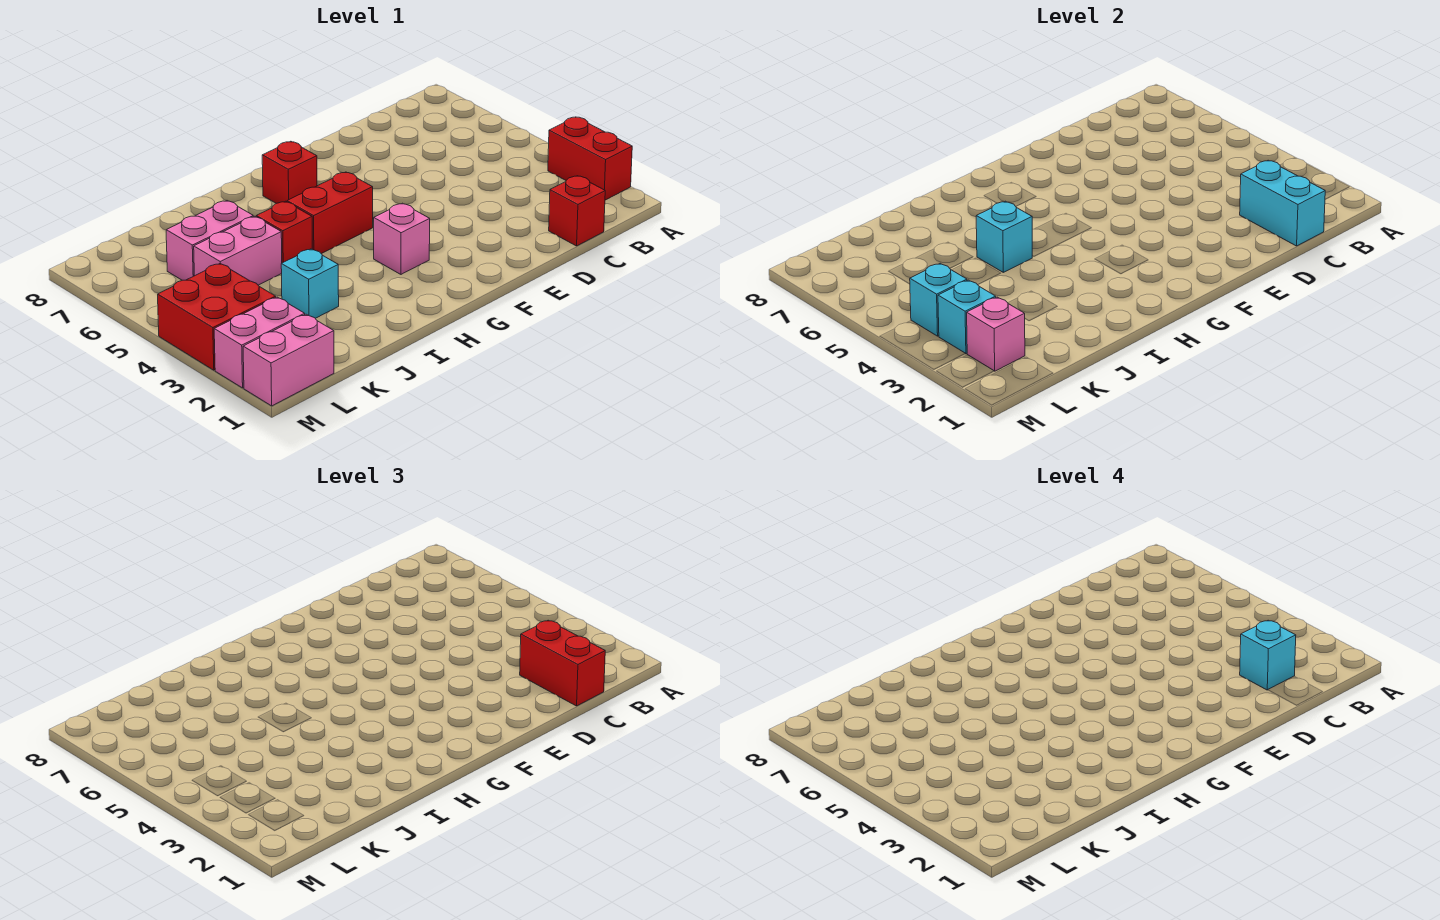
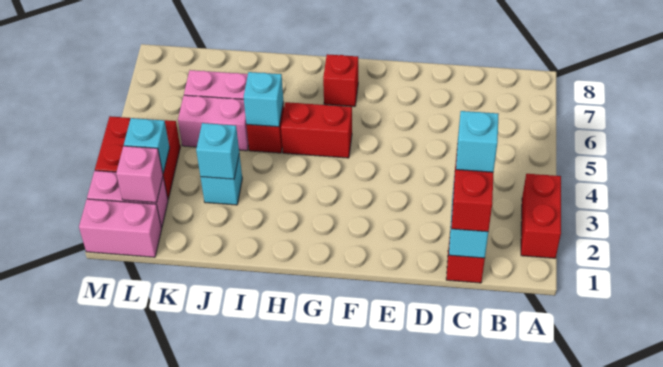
pink brick G3 level 1 -> none
cyan brick L4 level 2 -> cyan brick J3 level 2

